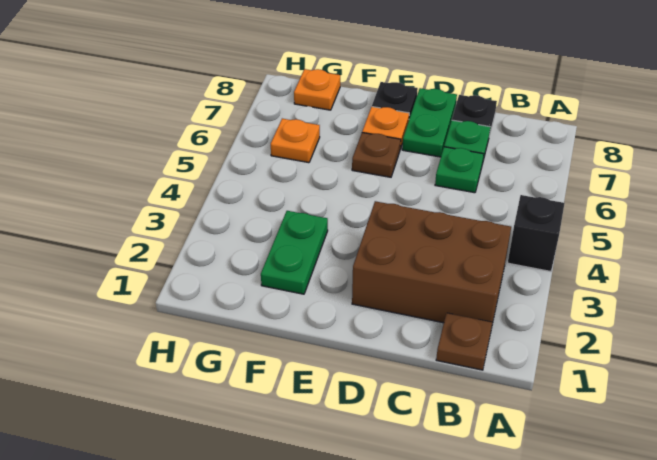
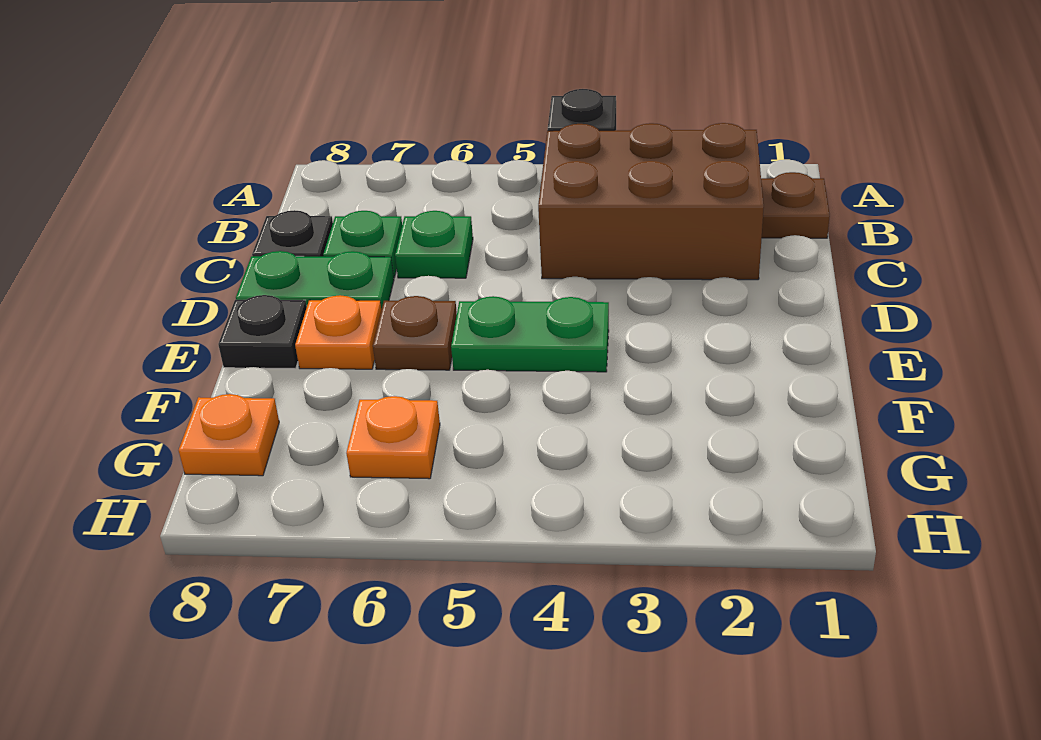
brown brick B2:D3 level 1 -> brown brick B2:C4 level 1
green plate F2:F3 level 1 -> green plate E4:E5 level 1

